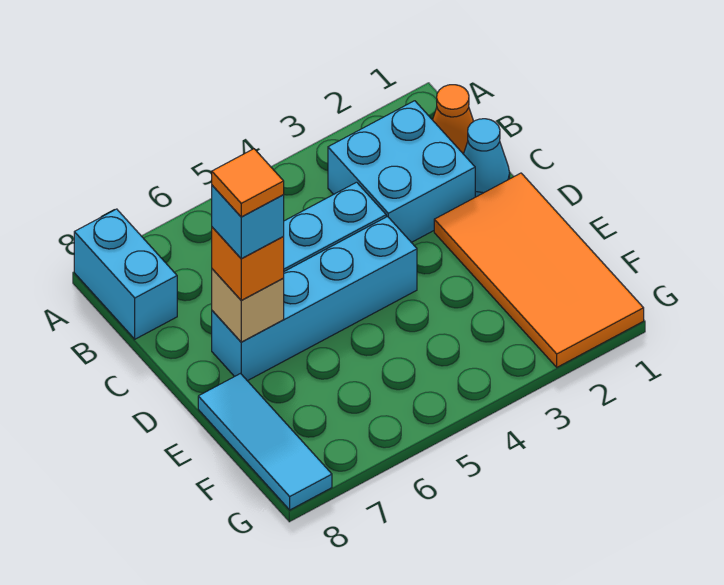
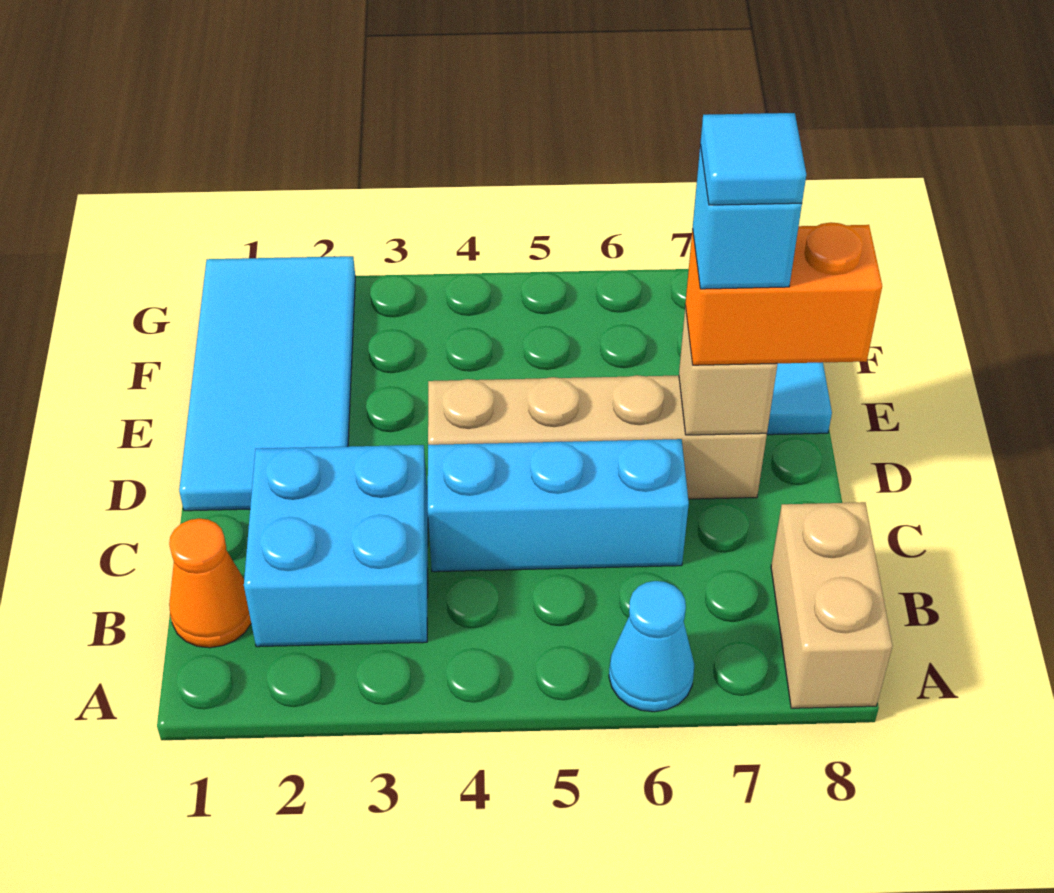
cyan brick A8:B8 level 1 -> tan brick A8:B8 level 1
cyan cone C1 level 1 -> cyan cone A6 level 1
orange tile D1:G2 level 1 -> cyan tile D1:G2 level 1
cyan brick D4:D7 level 1 -> tan brick D4:D7 level 1
orange brick D7 level 3 -> orange brick D7:D8 level 3
orange tile D7 level 5 -> cyan tile D7 level 5

